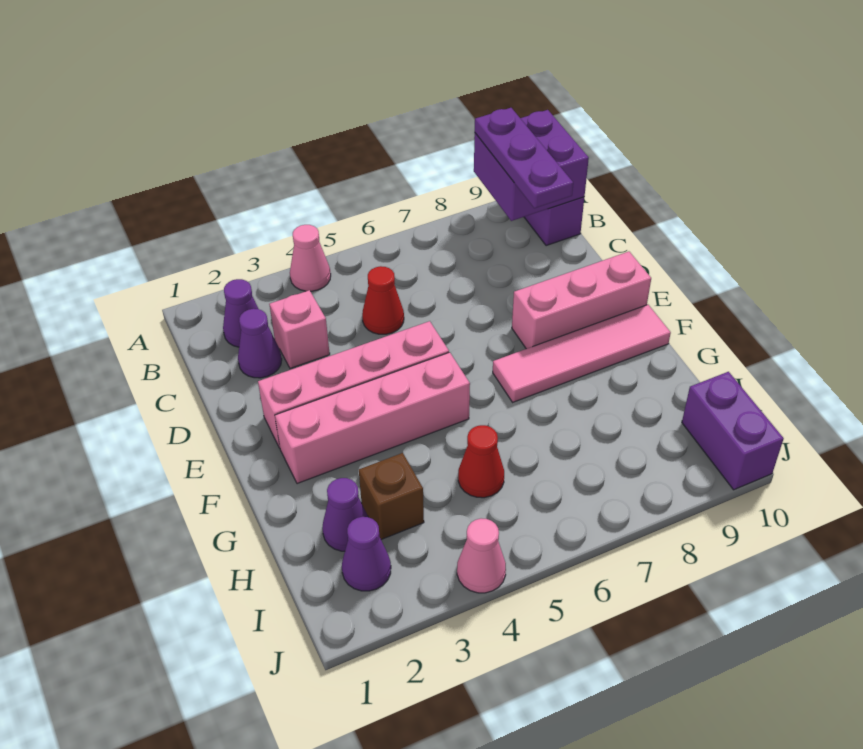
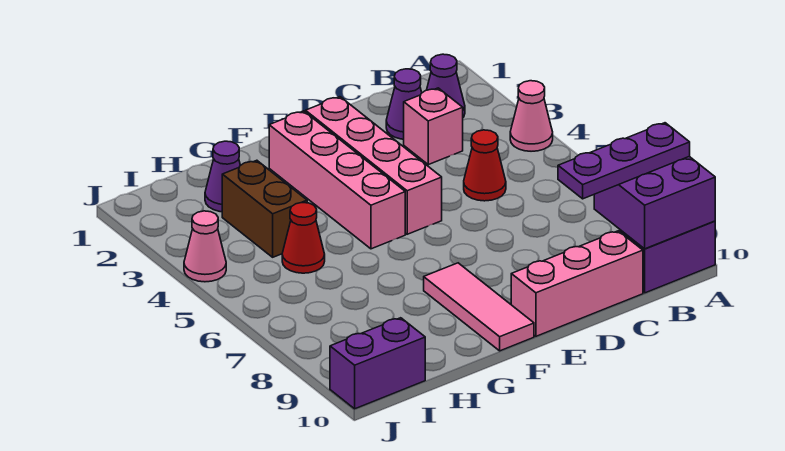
pink brick E8:E10 level 1 -> pink brick C10:E10 level 1
pink tile F7:F10 level 1 -> pink tile F8:F10 level 1
brown brick H3 level 1 -> brown brick H3:H4 level 1
purple cone I2 level 1 -> none

